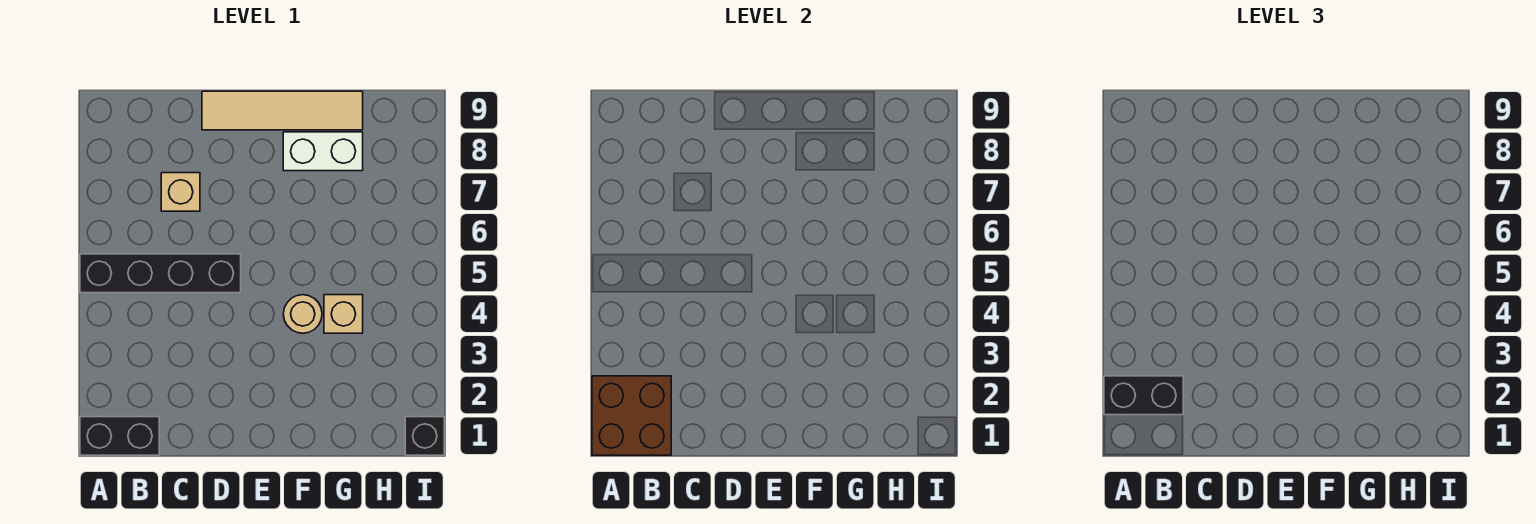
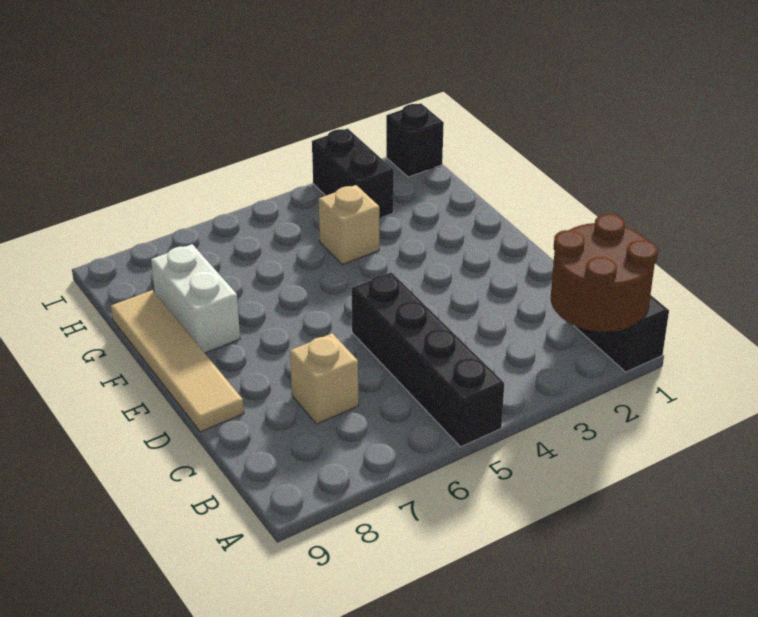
brown brick A1:B2 level 2 -> brown round brick A1:B2 level 2
black brick A2:B2 level 3 -> black brick H3:I3 level 1
tan round brick F4 level 1 -> none

